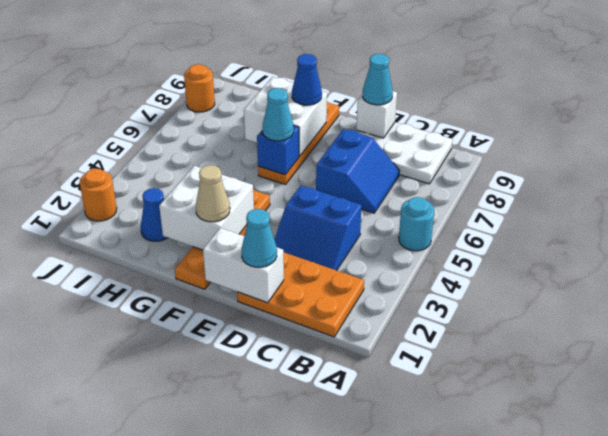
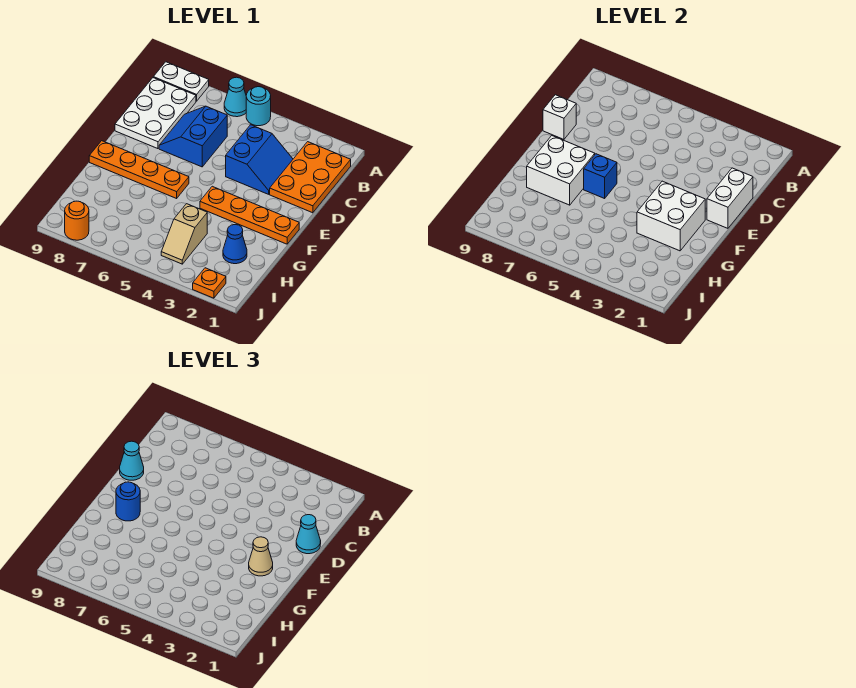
none -> white plate A8:A9 level 1
blue slope C6:D7 level 1 top D -> blue slope C6:D7 level 1 top 6
cyan cone F6 level 3 -> cyan cone A6 level 1
blue cone F8 level 3 -> blue round brick F8 level 3
none -> tan slope H4:I4 level 1 top H
orange round brick J2 level 1 -> orange plate J2 level 1

